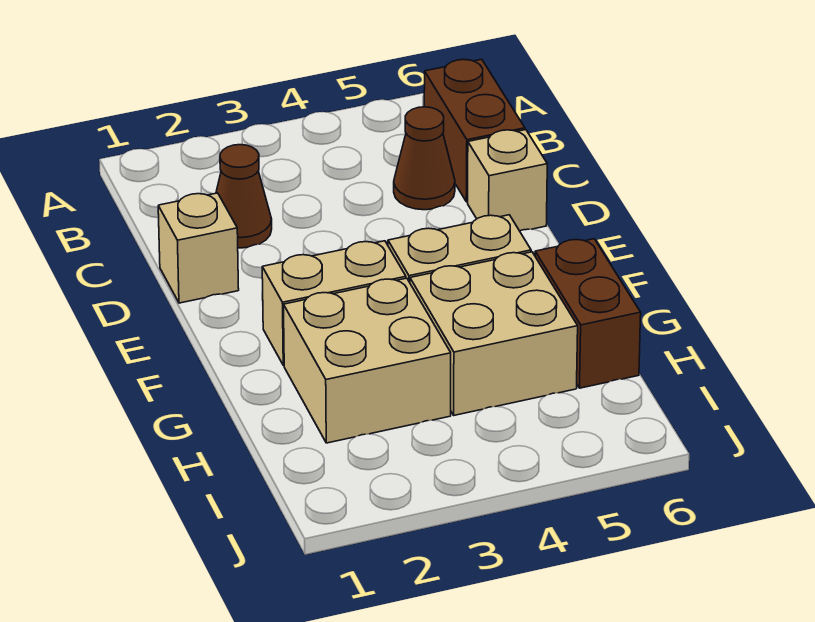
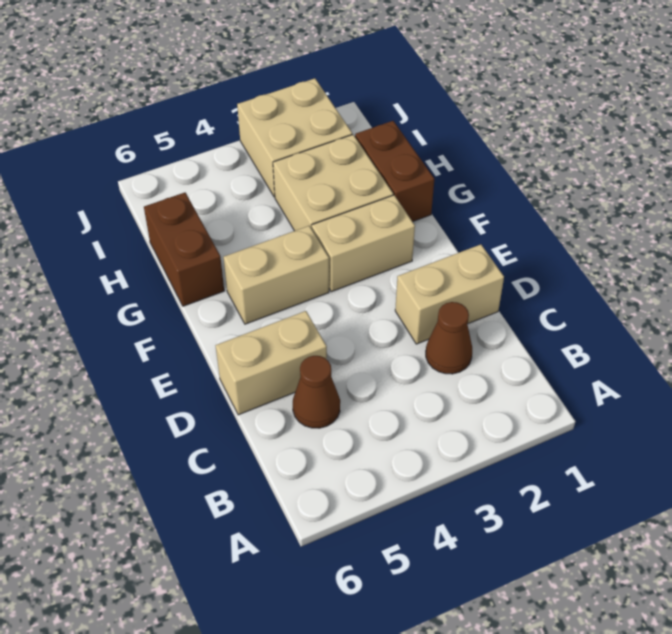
brown brick B6:C6 level 1 -> brown brick G1:H1 level 1
tan brick D1 level 1 -> tan brick D1:D2 level 1
tan brick D6 level 1 -> tan brick D5:D6 level 1
tan brick G4:H5 level 1 -> tan brick I2:J3 level 1

